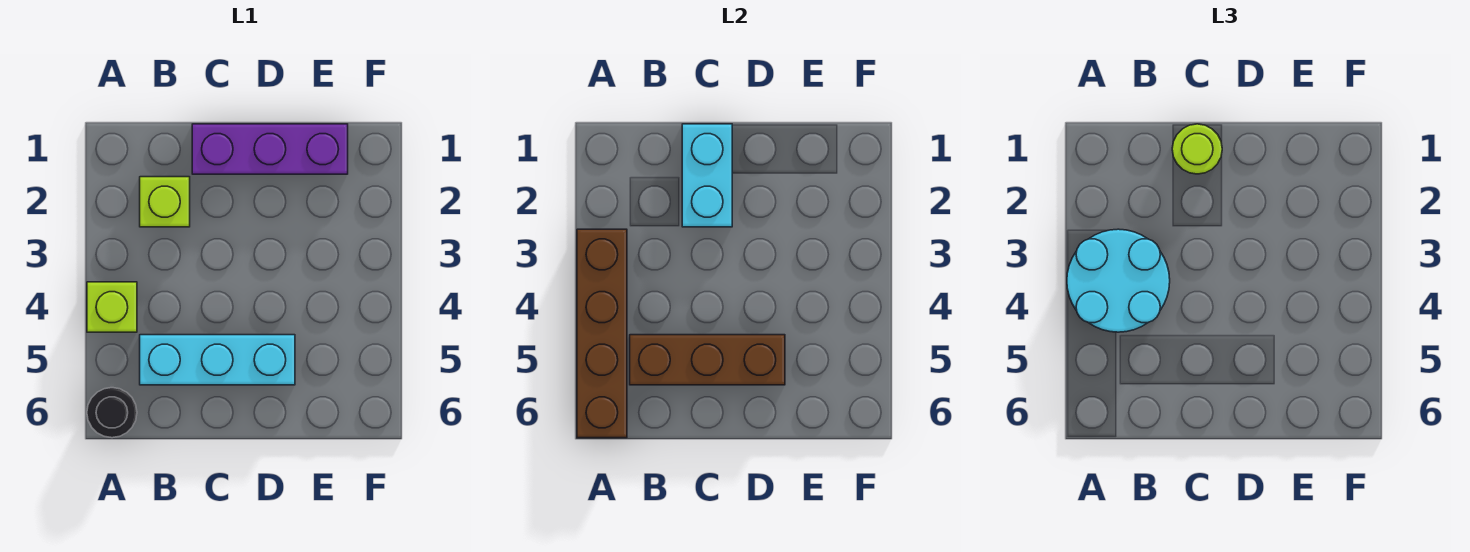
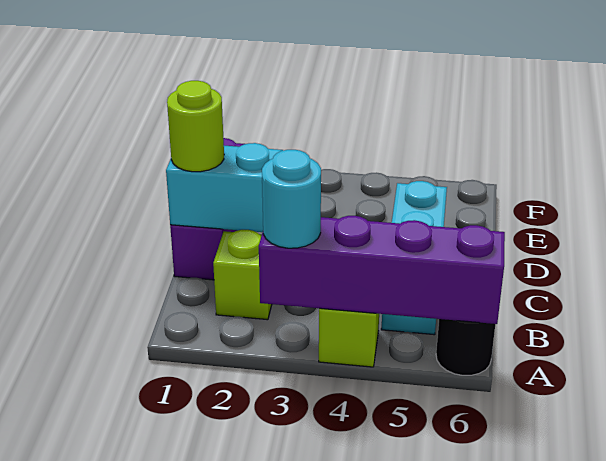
brown brick A3:A6 level 2 -> purple brick A3:A6 level 2
cyan round brick A3:B4 level 3 -> cyan round brick A3 level 3
brown brick B5:D5 level 2 -> none

